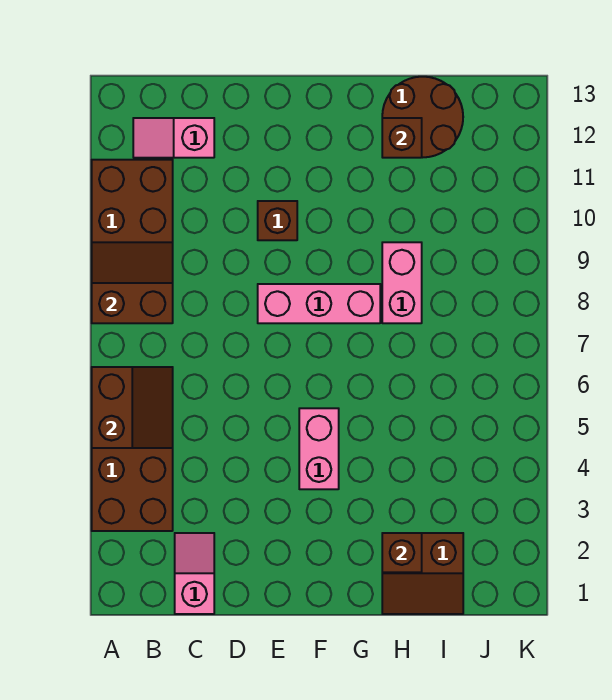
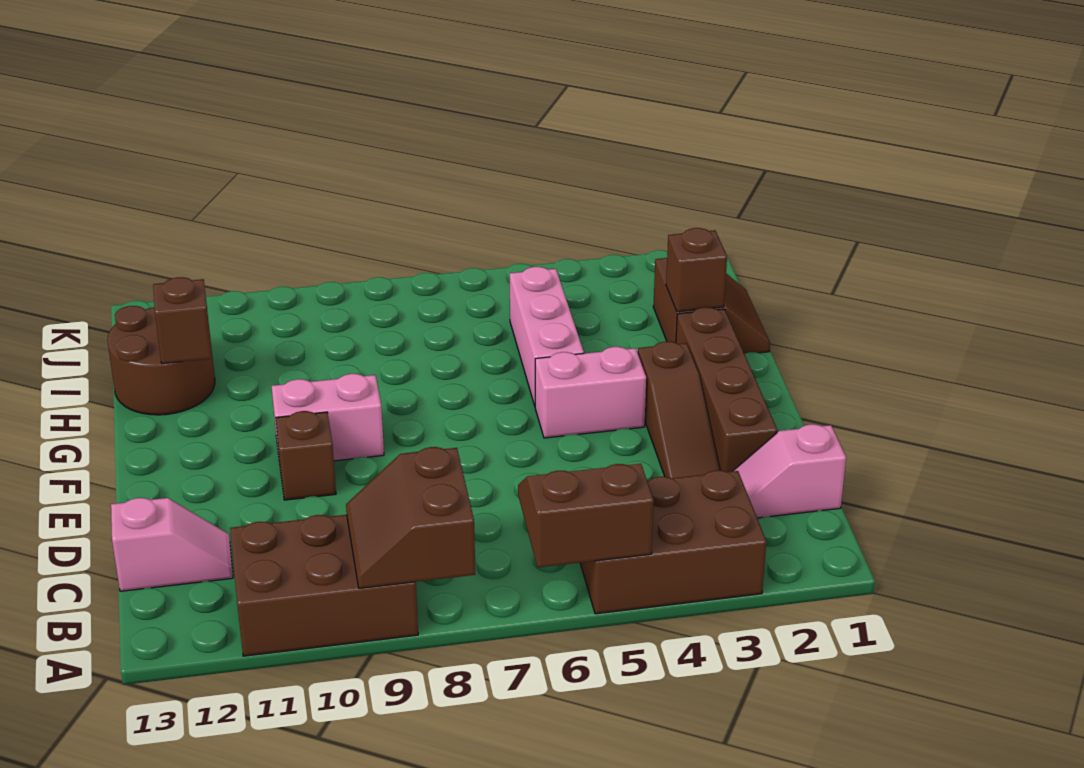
pink slope B12:C12 level 1 top C -> pink slope C12:C13 level 1 top 13
none -> brown brick D2:G2 level 1
none -> brown slope D3:F3 level 1 top F
pink brick E8:G8 level 1 -> pink brick G5:I5 level 1
pink brick H8:H9 level 1 -> pink brick F9:F10 level 1

